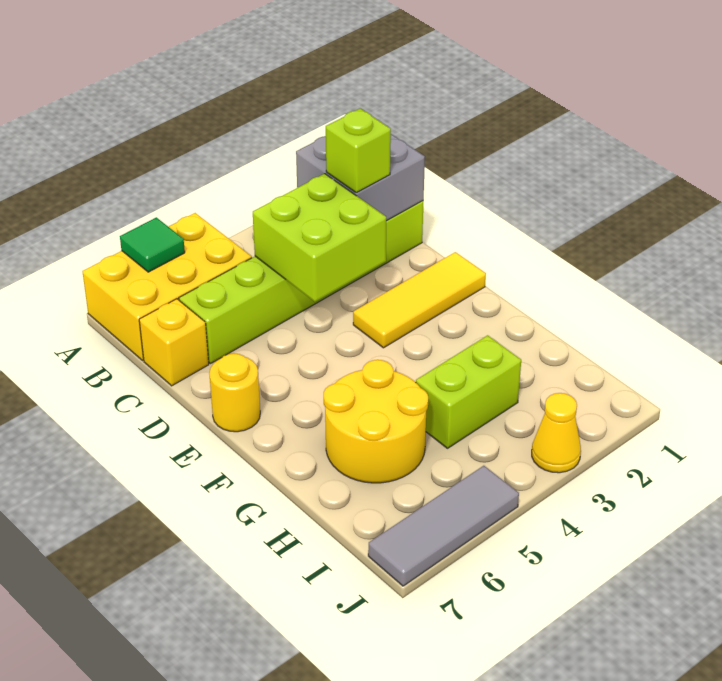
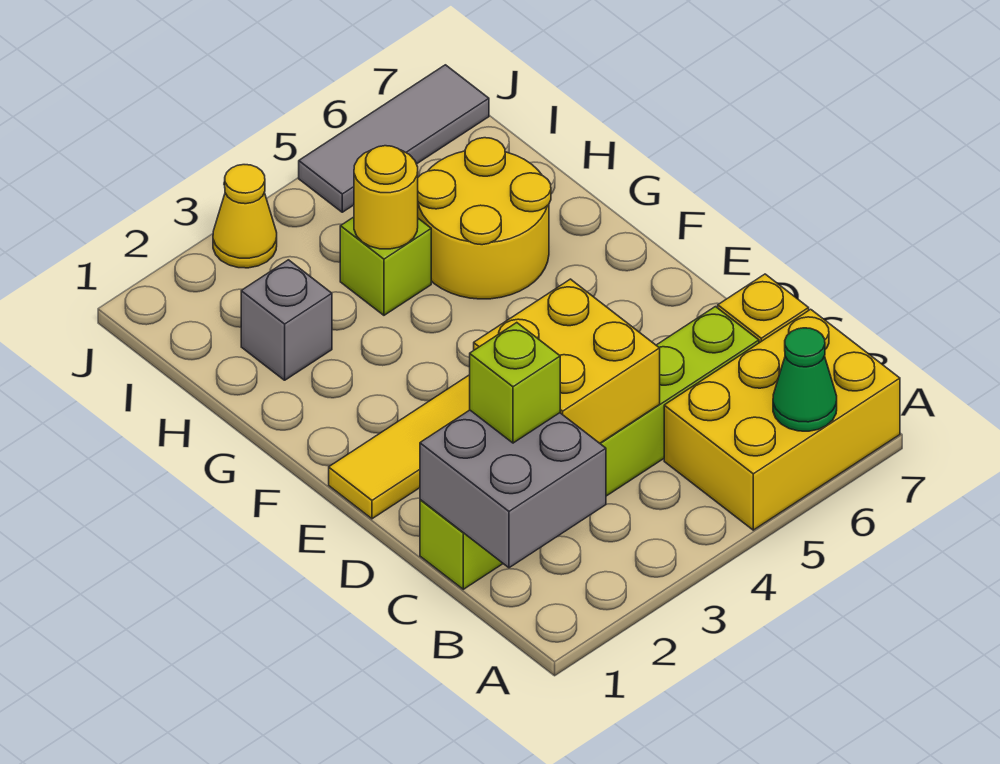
green tile A6 level 2 -> green cone A6 level 2
lime brick C3:D4 level 2 -> yellow brick C3:D4 level 2
yellow round brick E7 level 1 -> yellow round brick H4 level 2
none -> grey brick H2 level 1
lime brick H3:H4 level 1 -> lime brick H4 level 1

